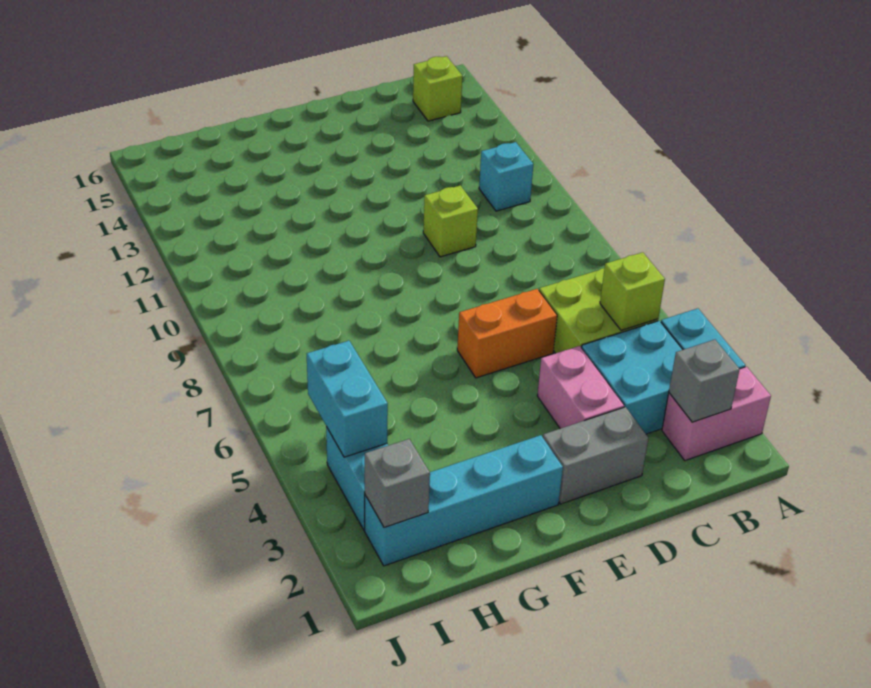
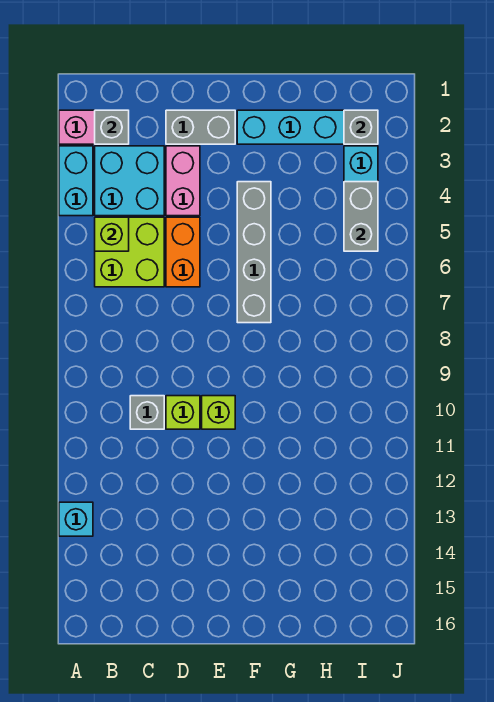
cyan brick B11 level 1 -> cyan brick A13 level 1
lime brick B15 level 1 -> lime brick E10 level 1
none -> grey brick C10 level 1
orange brick D6:E6 level 1 -> orange brick D5:D6 level 1
none -> grey brick F4:F7 level 1
cyan brick I4:I5 level 2 -> grey brick I4:I5 level 2

